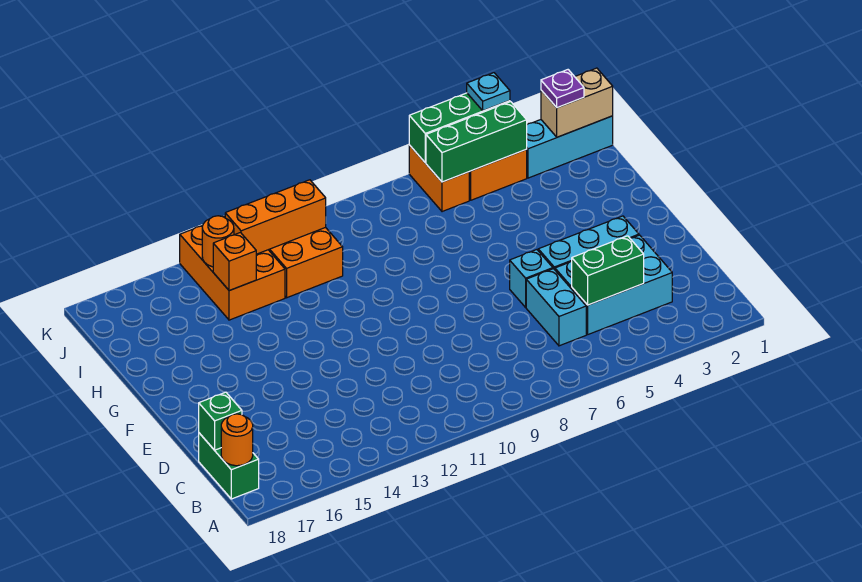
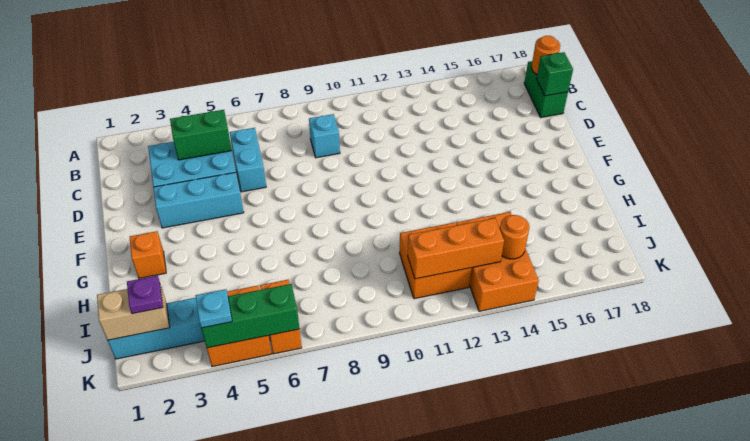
cyan brick E6 level 1 -> cyan brick C9 level 1
orange brick I14 level 2 -> orange brick G2 level 1
green brick J4:J6 level 2 -> none

